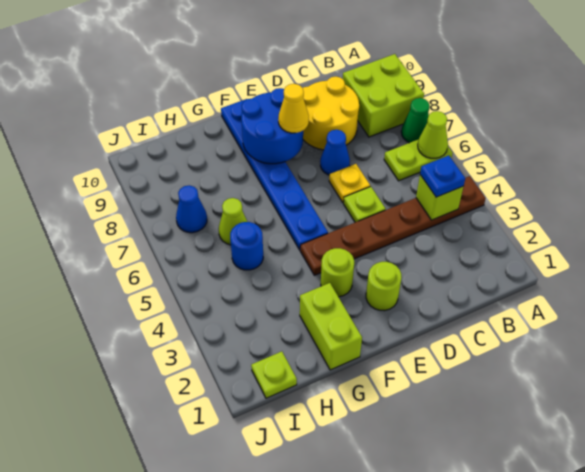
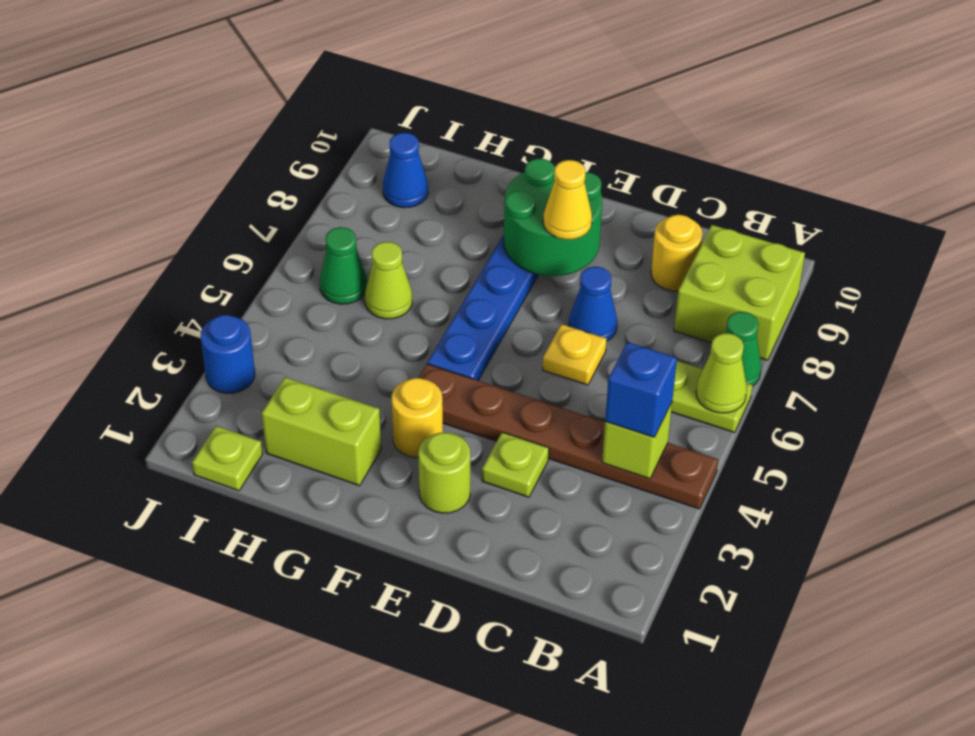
blue plate B4 level 3 -> blue brick B4 level 3
yellow round brick C8:D9 level 1 -> yellow round brick C9 level 1
lime plate D5 level 1 -> lime plate D3 level 1
blue round brick E8:F9 level 2 -> green round brick E8:F9 level 2
lime round brick F3 level 1 -> yellow round brick F3 level 1
lime brick G1:G2 level 1 -> lime brick G2:H2 level 1
blue round brick H5 level 1 -> blue round brick J3 level 1
none -> green cone I6 level 1
blue cone I7 level 1 -> blue cone I9 level 1

